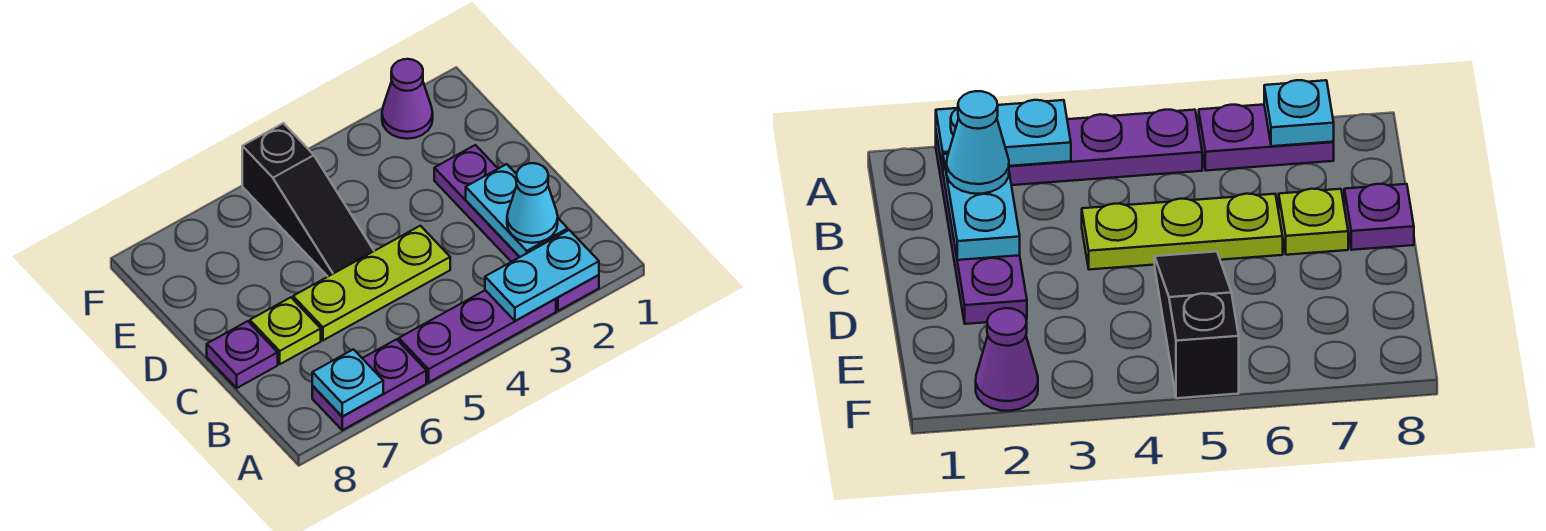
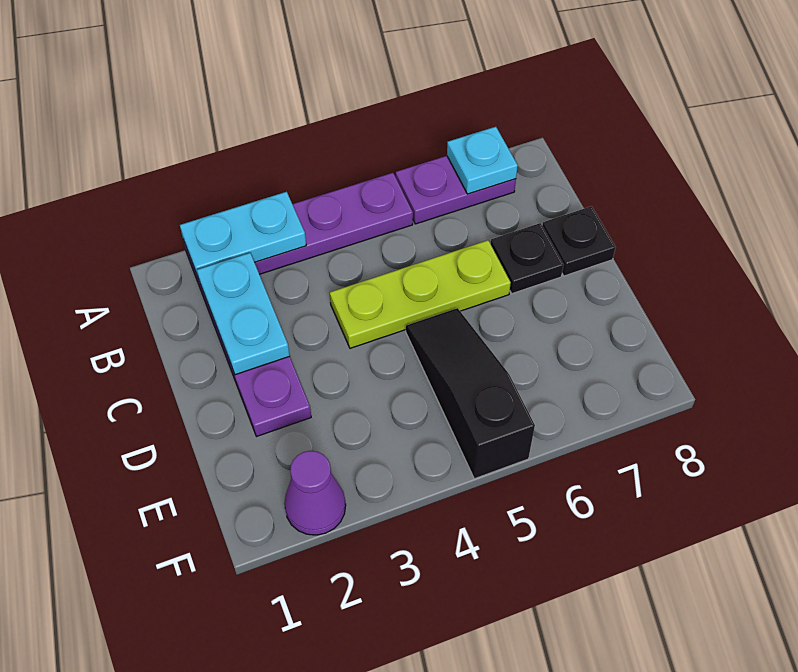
cyan cone B2 level 3 -> none
lime plate C7 level 1 -> black plate C7 level 1
purple plate C8 level 1 -> black plate C8 level 1

